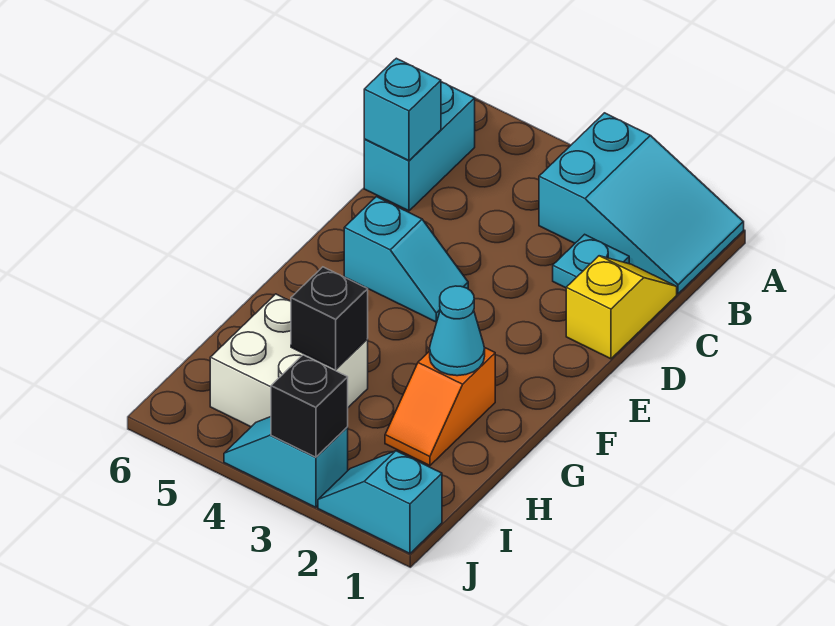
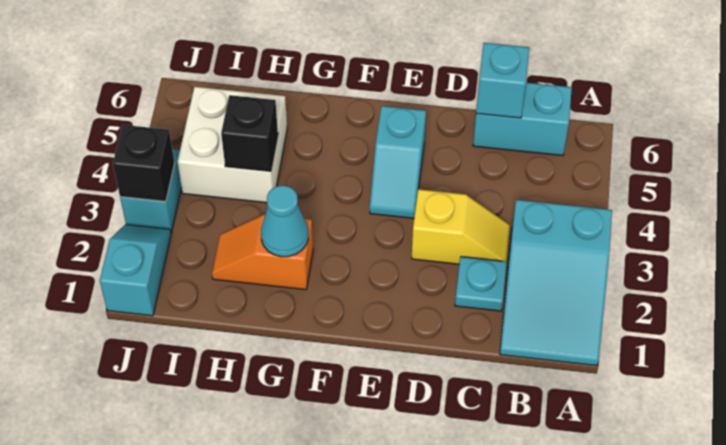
yellow slope C1:D1 level 1 top D -> yellow slope C3:D3 level 1 top D

